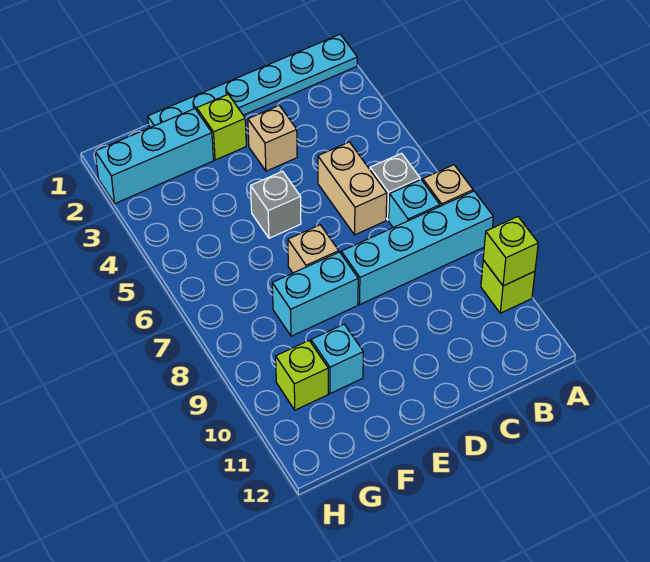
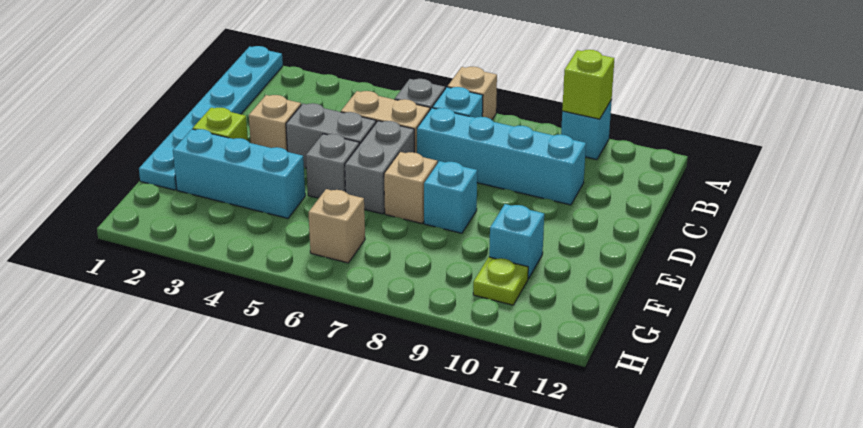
cyan brick A8:D8 level 1 -> cyan brick C7:C10 level 1
lime brick A10 level 1 -> cyan brick A10 level 1
none -> grey brick D4:D5 level 1
none -> grey brick D6:E6 level 1
cyan brick E8:F8 level 1 -> cyan brick E8 level 1
cyan brick F2:H2 level 1 -> cyan brick F2:F4 level 1
none -> tan brick G6 level 1
lime brick G10 level 1 -> lime plate G10 level 1

